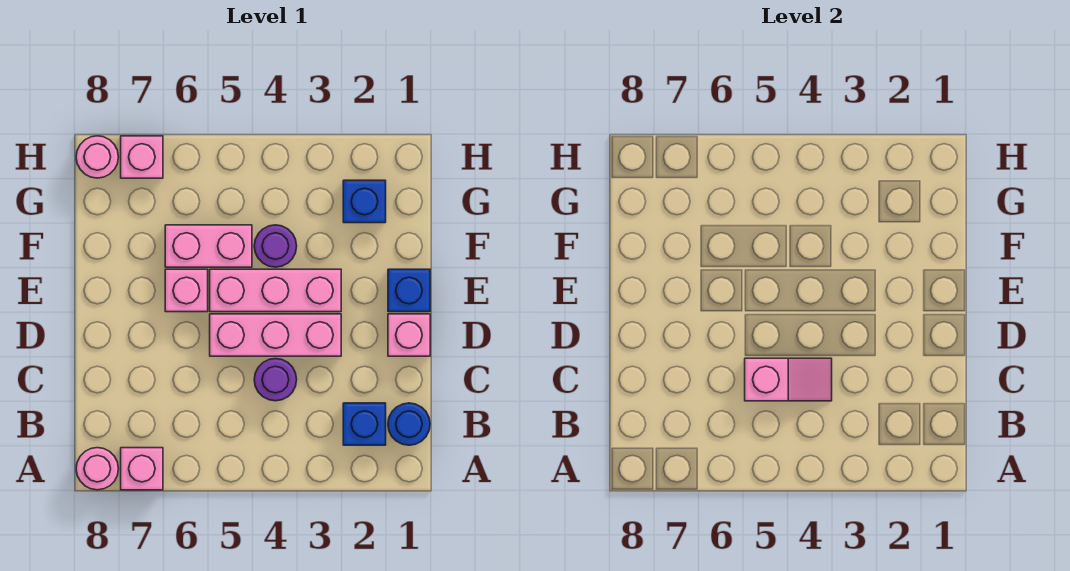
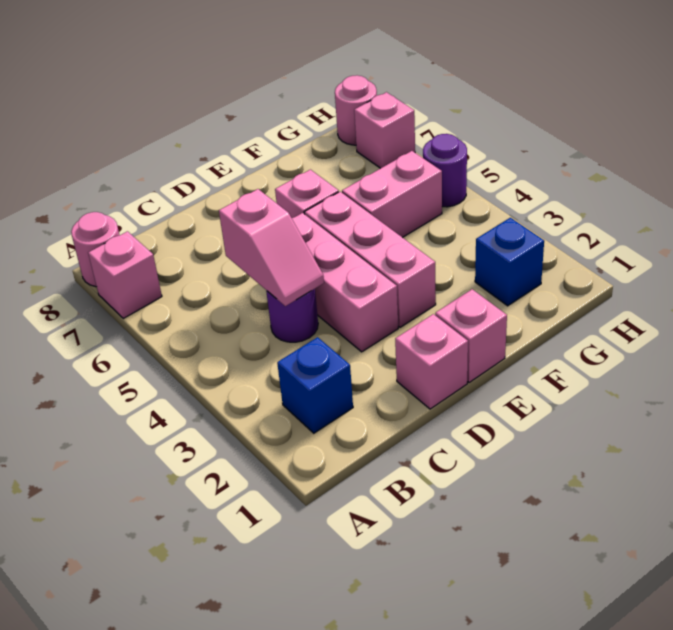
blue round brick B1 level 1 -> none
blue brick E1 level 1 -> pink brick E1 level 1
purple round brick F4 level 1 -> purple round brick H5 level 1
pink brick F5:F6 level 1 -> pink brick F5:G5 level 1

